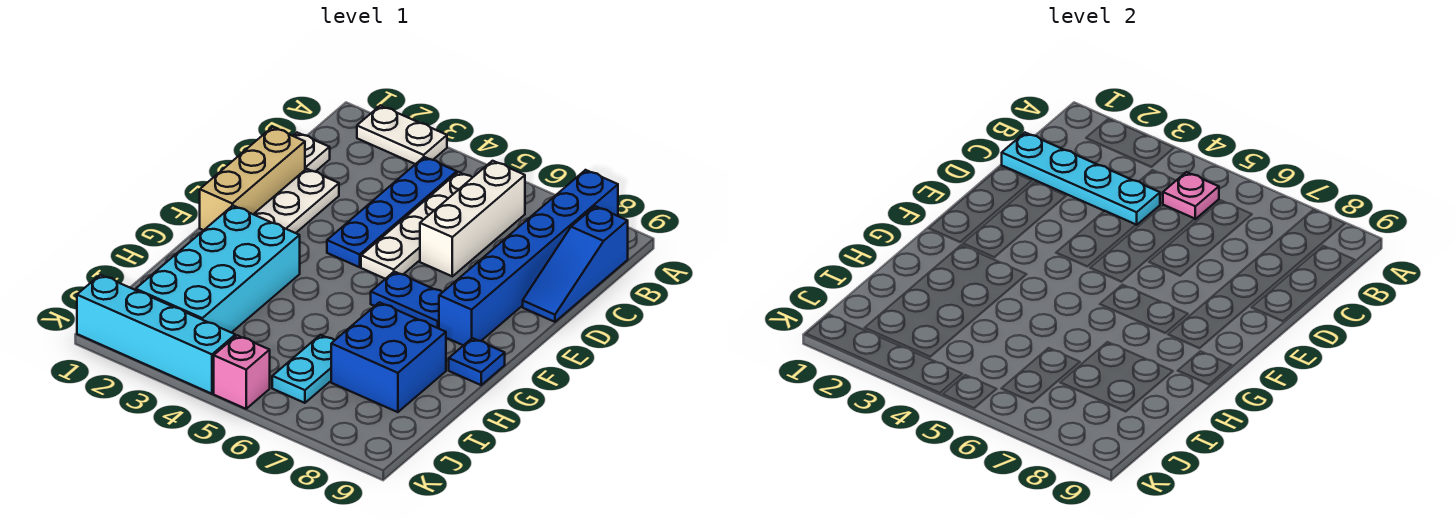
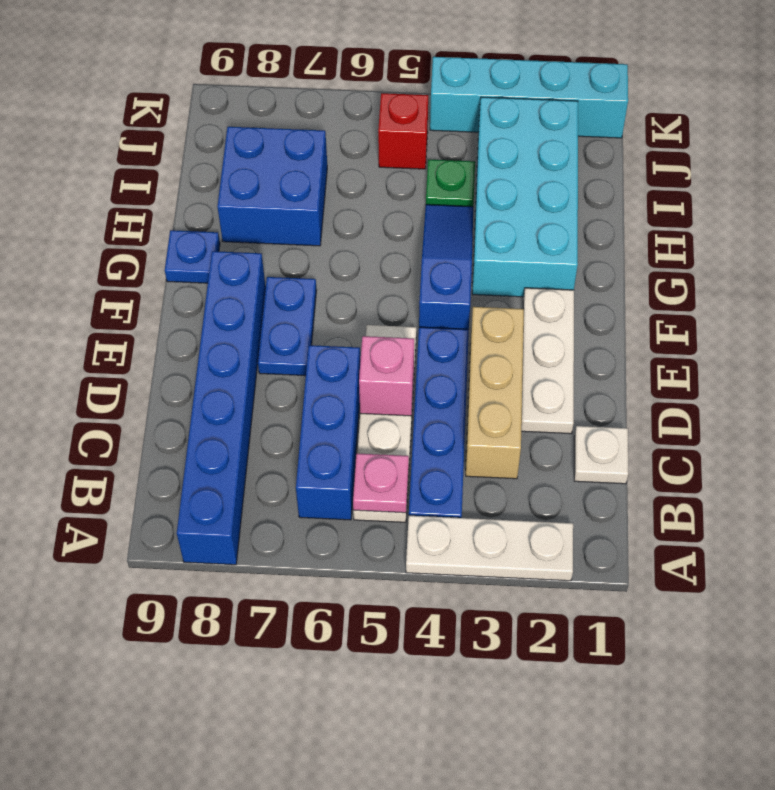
white plate A2:A3 level 1 -> white plate A2:A4 level 1
white brick B6:D6 level 1 -> blue brick B6:D6 level 1
blue slope B9:D9 level 1 top B -> blue slope F4:H4 level 1 top F
cyan plate C1:C4 level 2 -> none
tan brick D1:F1 level 1 -> tan brick C3:E3 level 1
blue plate F6:F7 level 1 -> blue plate E7:F7 level 1
none -> green plate I4 level 1
cyan plate I6:J6 level 1 -> none
none -> red brick J5 level 1
pink brick K5 level 1 -> pink brick D5 level 2

